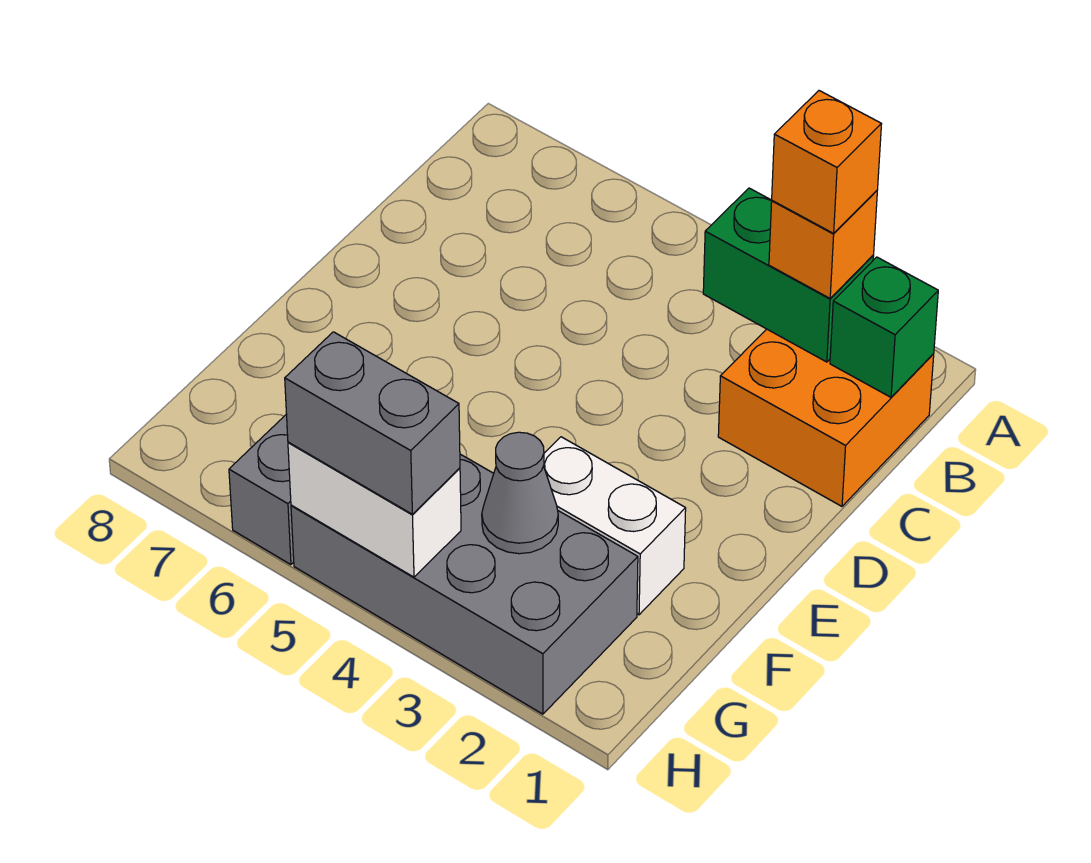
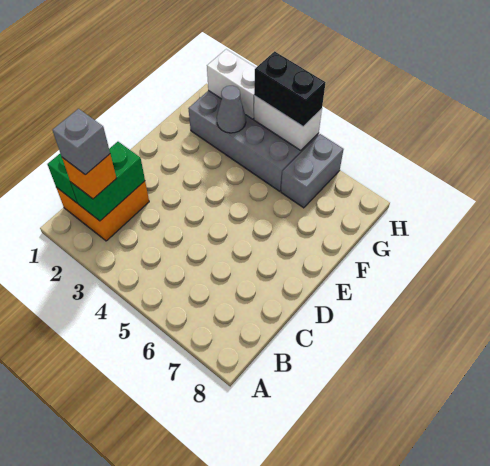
green brick B2:B3 level 2 -> green brick B2:C2 level 2
orange brick B2 level 4 -> grey brick B2 level 4
white brick F2:F3 level 1 -> white brick H2:H3 level 2
grey brick H4:H5 level 3 -> black brick H4:H5 level 3

